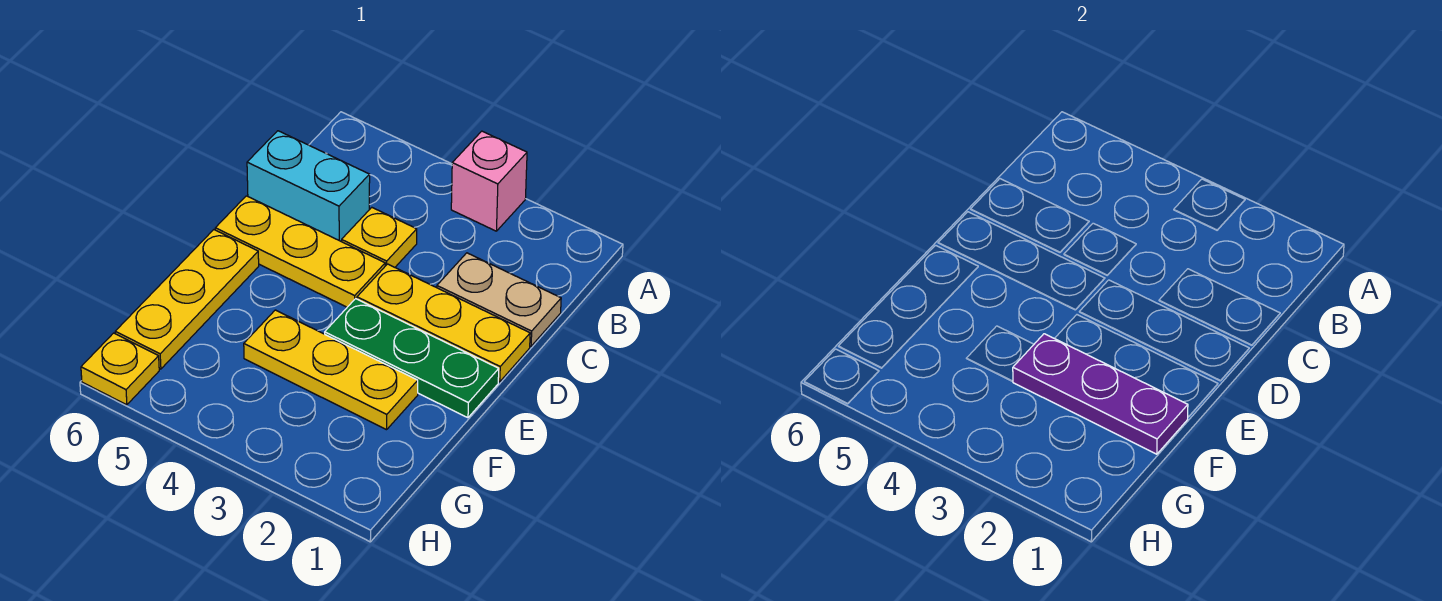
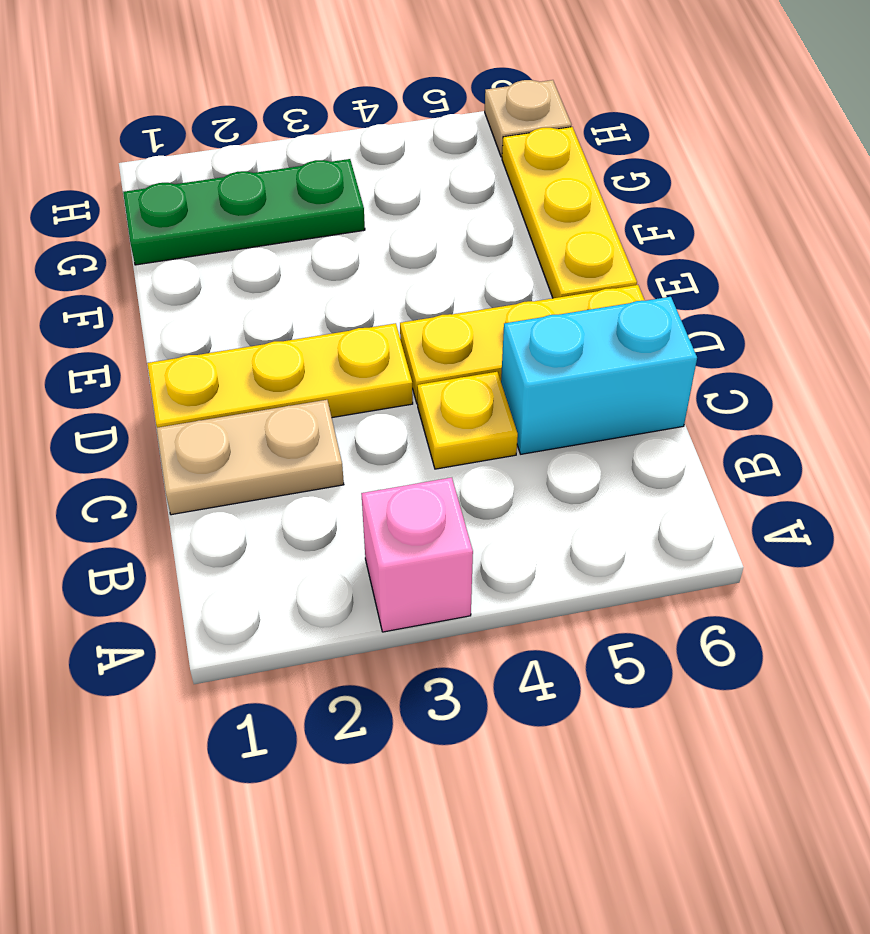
green plate E1:E3 level 1 -> green plate G1:G3 level 1
purple plate F1:F3 level 2 -> none
yellow plate F2:F4 level 1 -> none
yellow plate H6 level 1 -> tan plate H6 level 1

